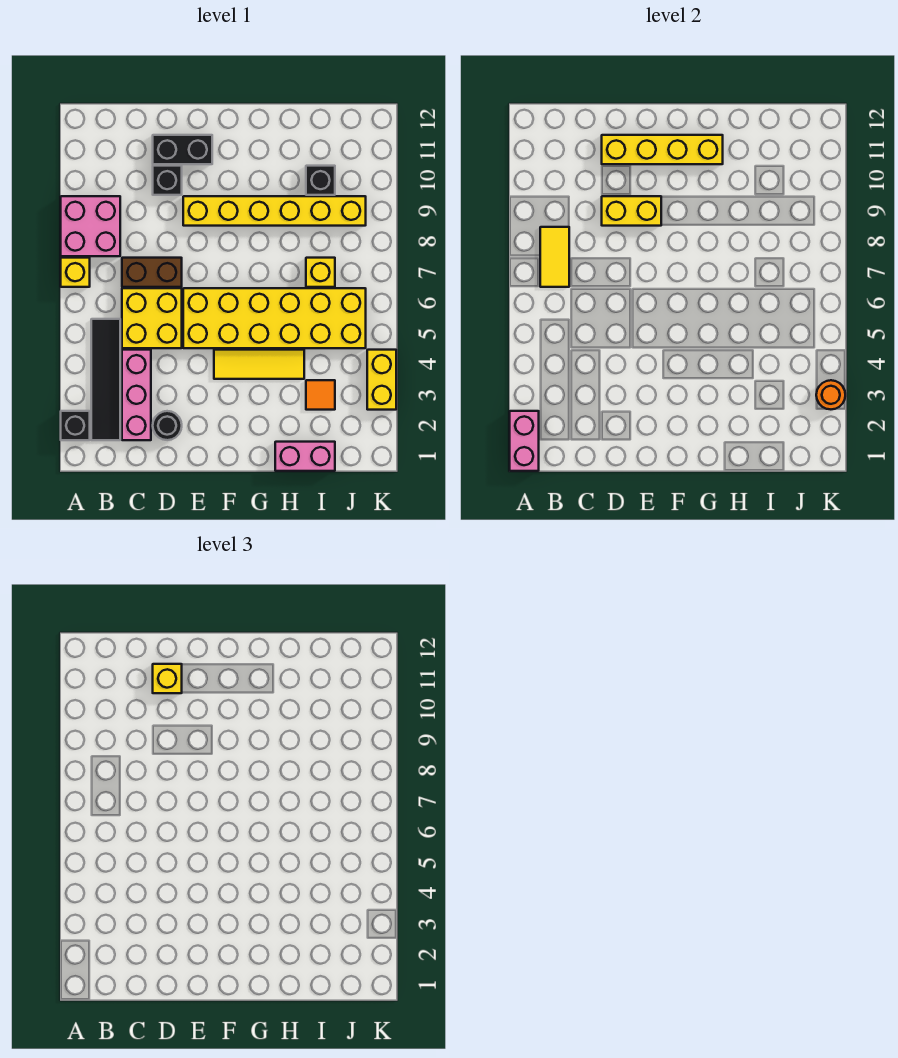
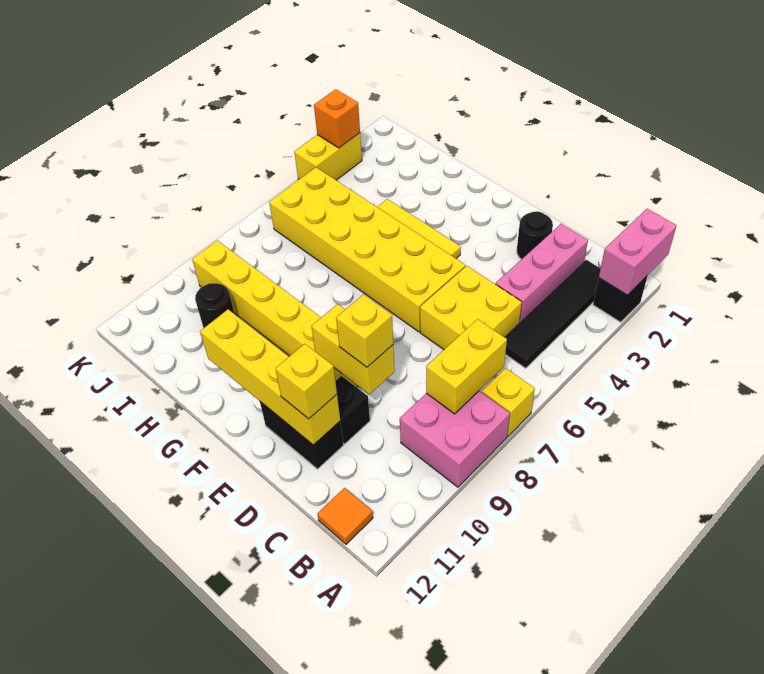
yellow tile B7:B8 level 2 -> yellow brick B7:B8 level 2
brown brick C7:D7 level 1 -> none
pink brick H1:I1 level 1 -> none
orange tile I3 level 1 -> orange tile B12 level 1
yellow brick I7 level 1 -> yellow brick D9 level 3
black brick I10 level 1 -> black round brick I10 level 1
orange round brick K3 level 2 -> orange brick K3 level 2

